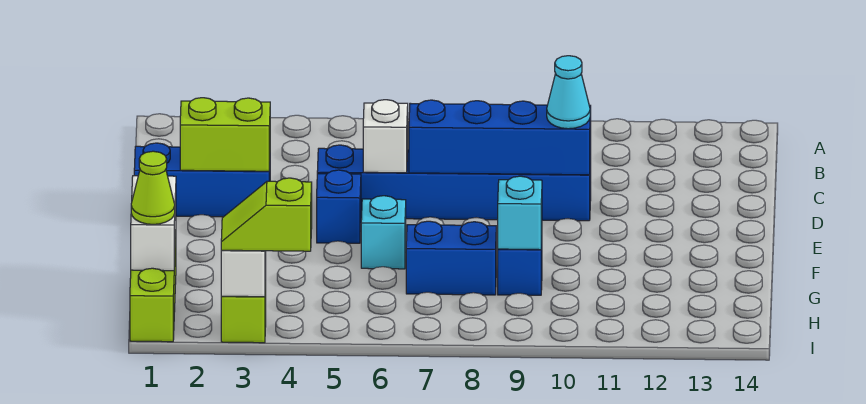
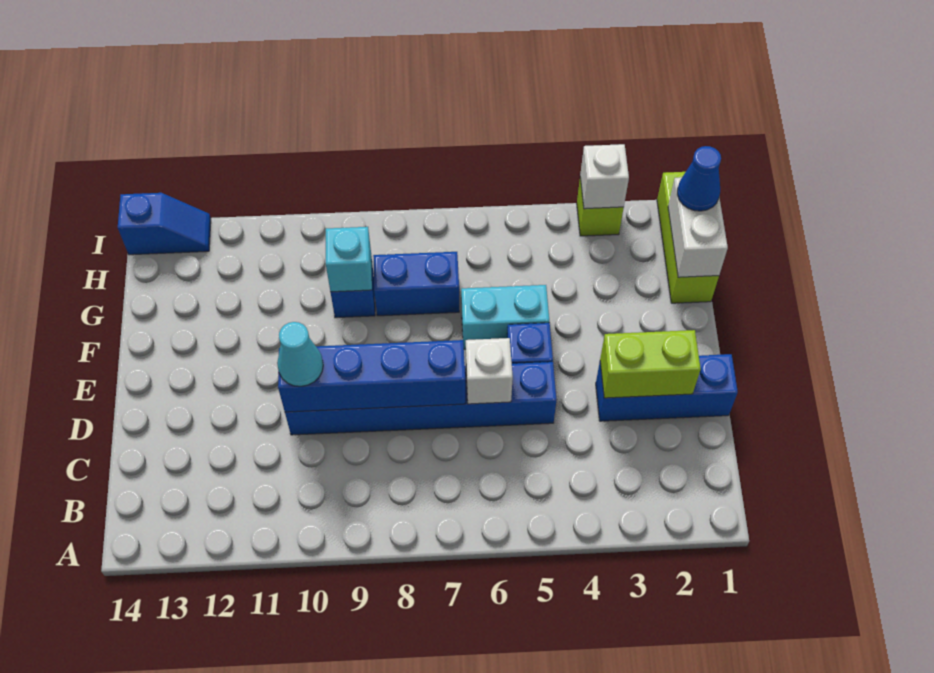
cyan brick F6 level 1 -> cyan brick F5:F6 level 1
lime cone H1 level 3 -> blue cone H1 level 3
lime slope I3:I4 level 3 top 4 -> none
none -> blue slope I13:I14 level 1 top 14

